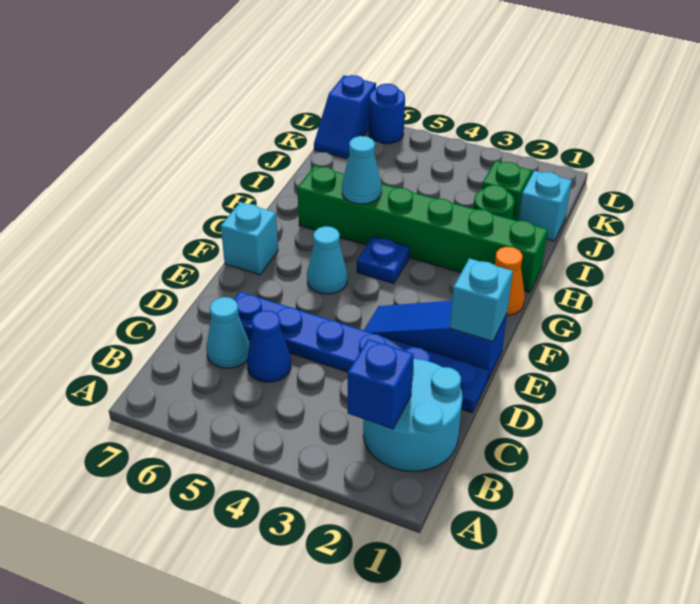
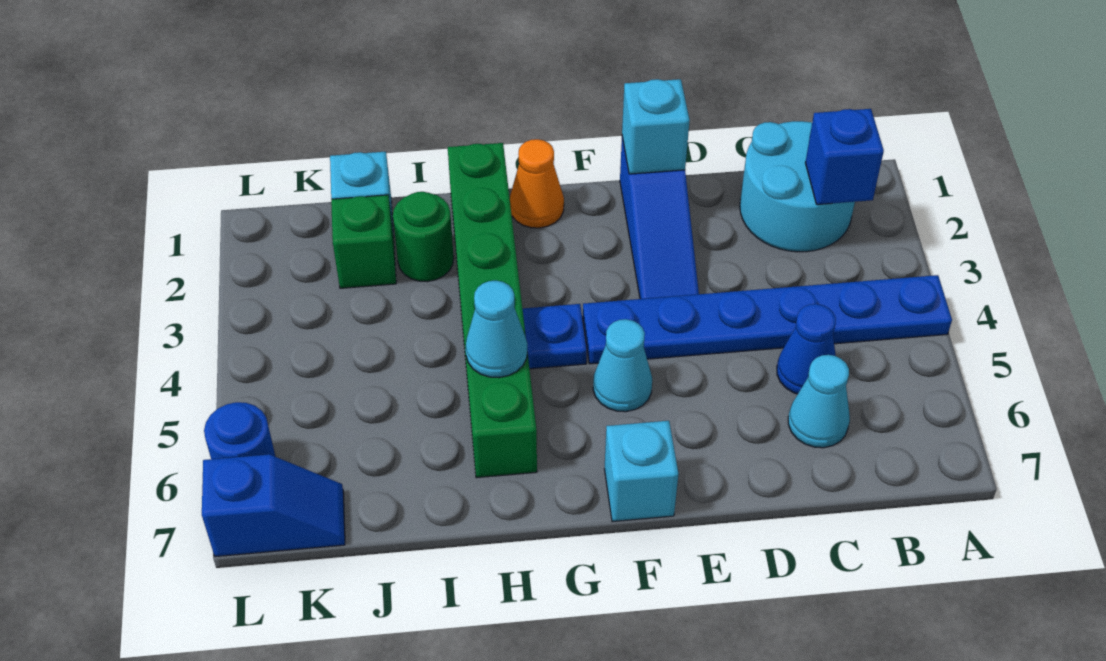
blue plate D1:D6 level 1 -> blue plate A4:F4 level 1

